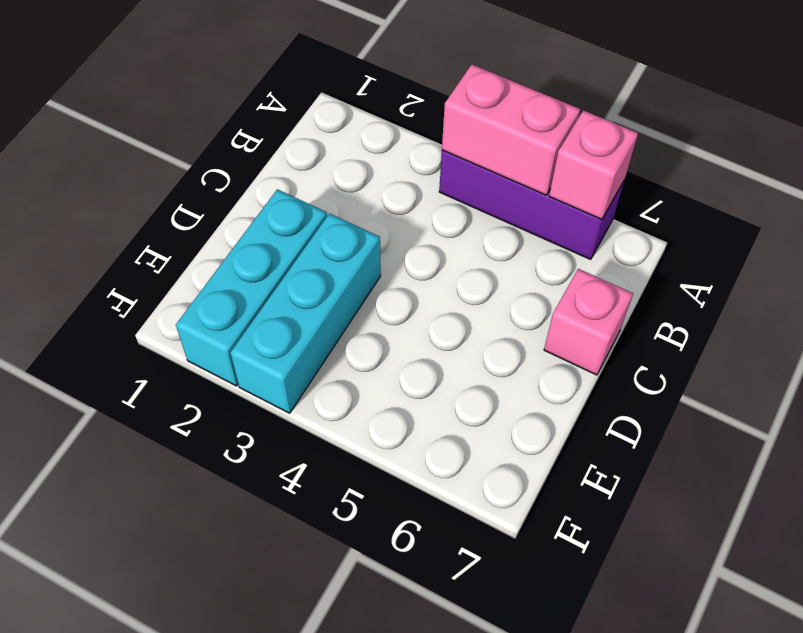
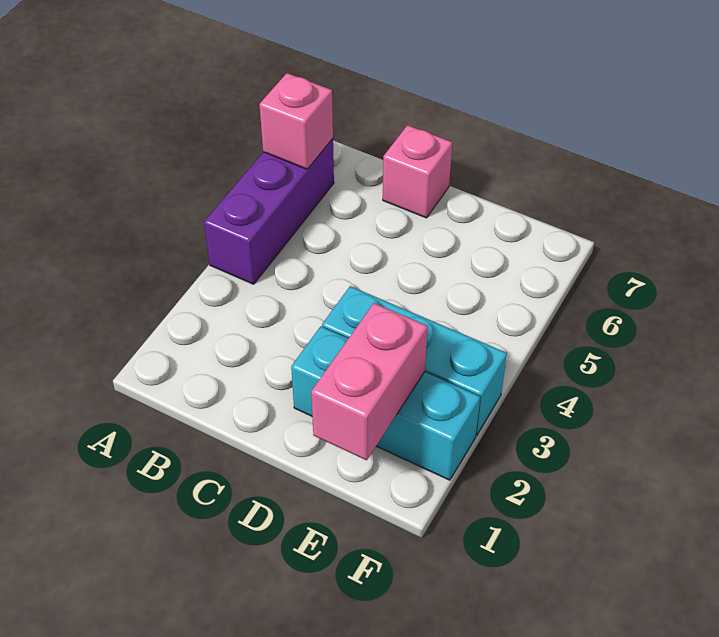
pink brick A4:A5 level 2 -> pink brick E1:E2 level 2

